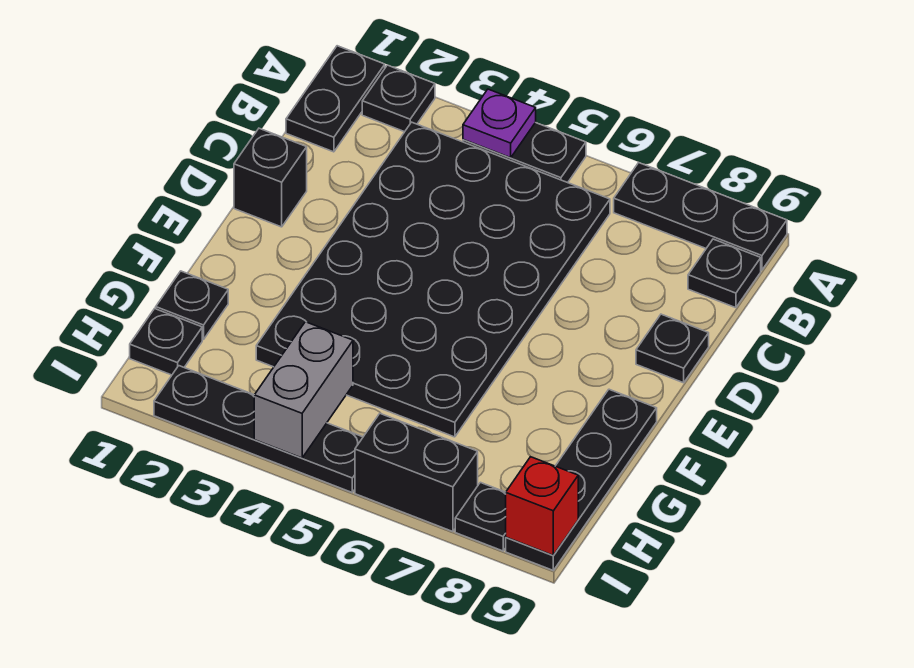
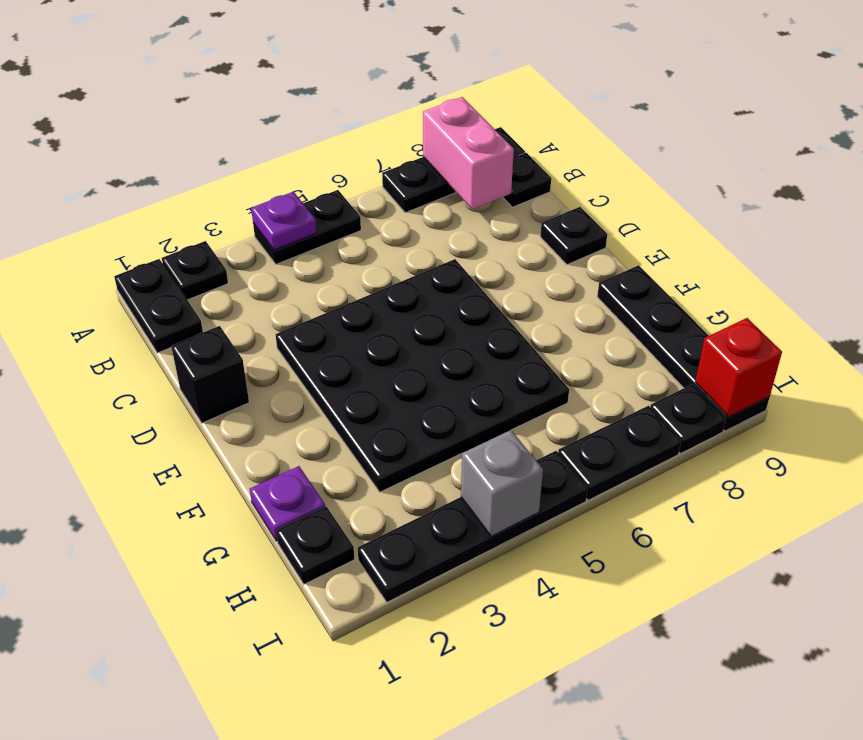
none -> pink brick A8:B8 level 2
black plate B3:G6 level 1 -> black plate D3:G6 level 1
black plate G1 level 1 -> purple plate G1 level 1
grey brick H4:I4 level 2 -> grey brick I4 level 2
black brick I6:I7 level 1 -> black plate I6:I7 level 1

